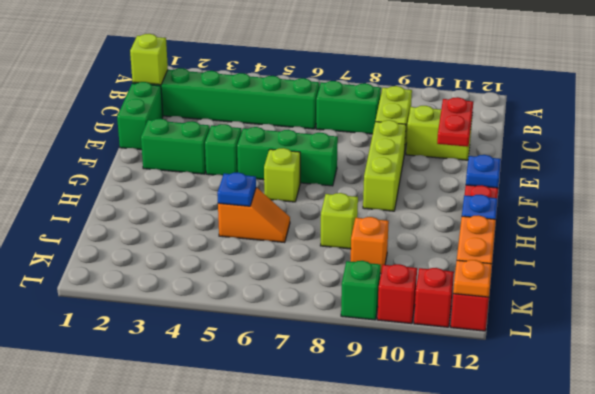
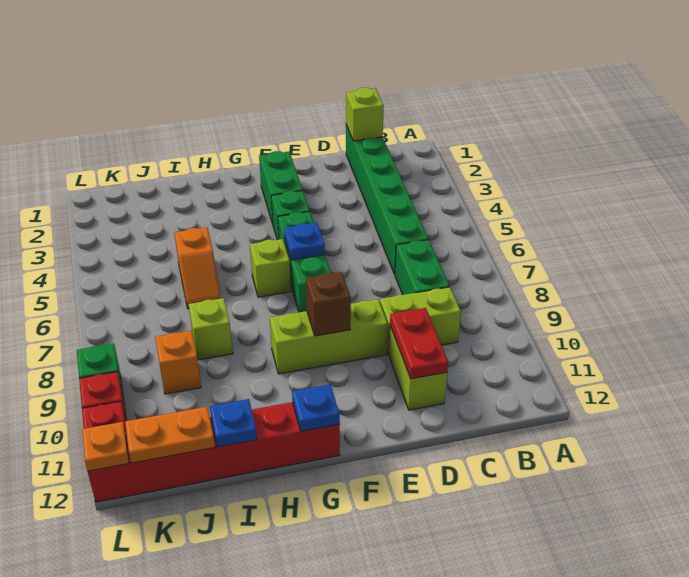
green brick D1:E1 level 1 -> none
red plate D11:E11 level 2 -> red plate D10:D11 level 2
none -> brown brick F9 level 2
blue plate I5 level 2 -> blue plate F6 level 2

